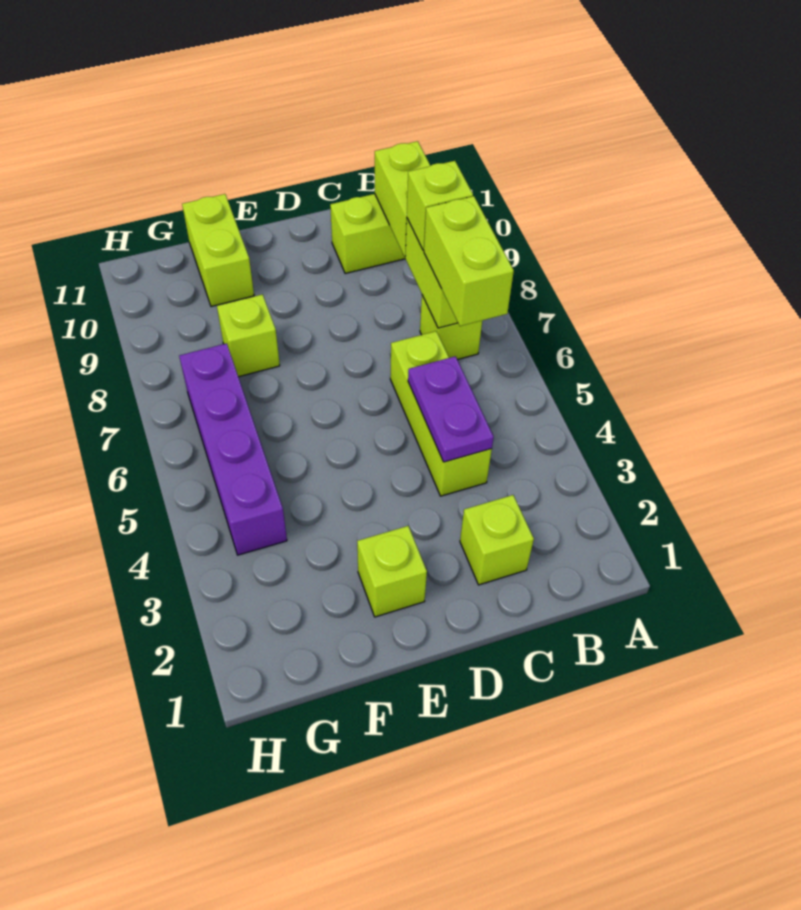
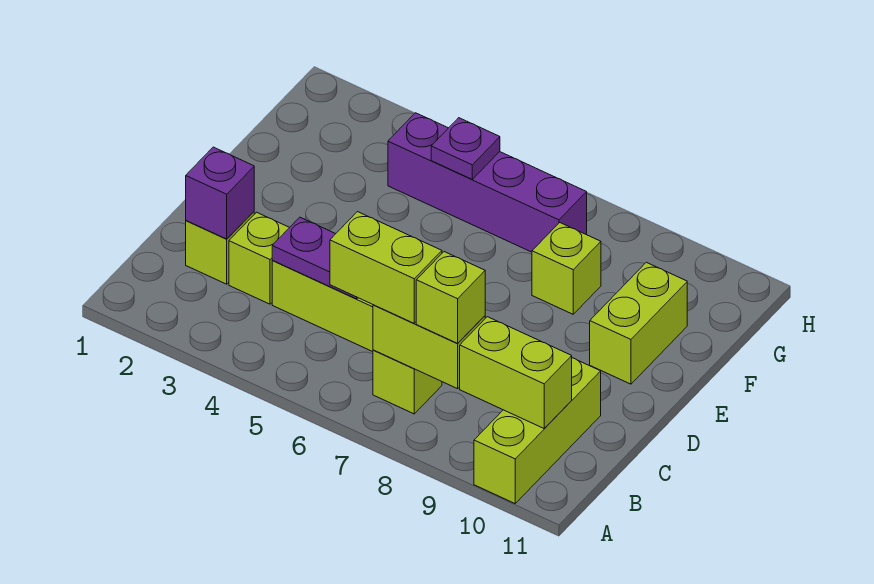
none -> purple brick C2 level 2
lime brick E2 level 1 -> lime brick C3 level 1
lime brick F10:F11 level 1 -> lime brick E10:F10 level 1
none -> purple plate G5 level 2

